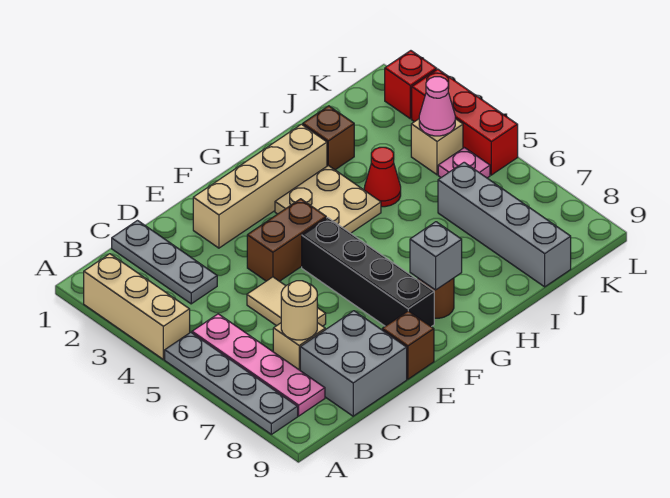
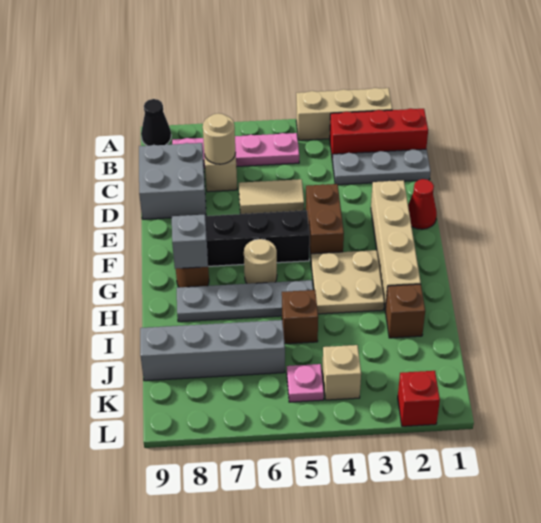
grey plate A5:A8 level 1 -> grey plate H5:H8 level 1
none -> black cone A9 level 1
brown brick E9 level 1 -> brown brick I5 level 1
none -> tan round brick G6 level 1
red cone I4 level 1 -> red cone E1 level 1
pink cone K4 level 2 -> none
red brick L3:L5 level 1 -> red brick B1:B3 level 1

